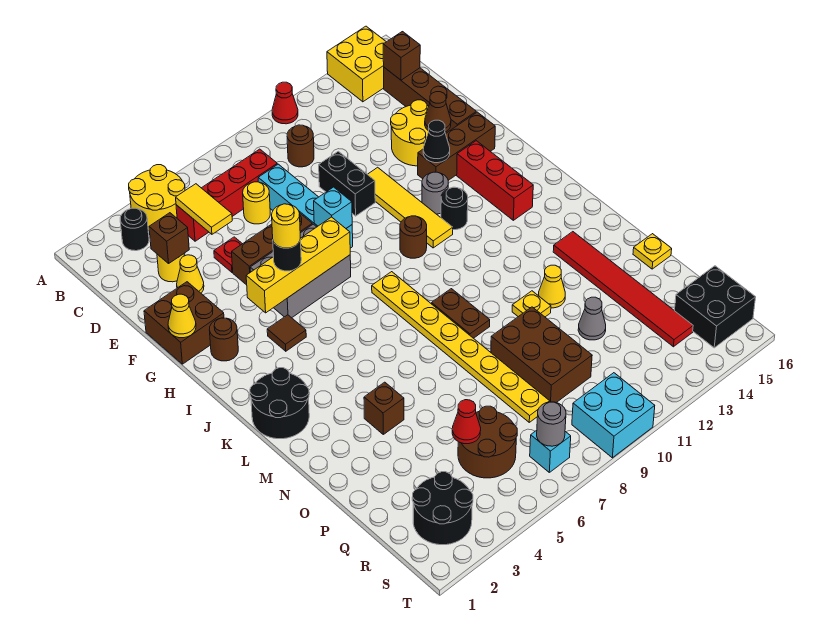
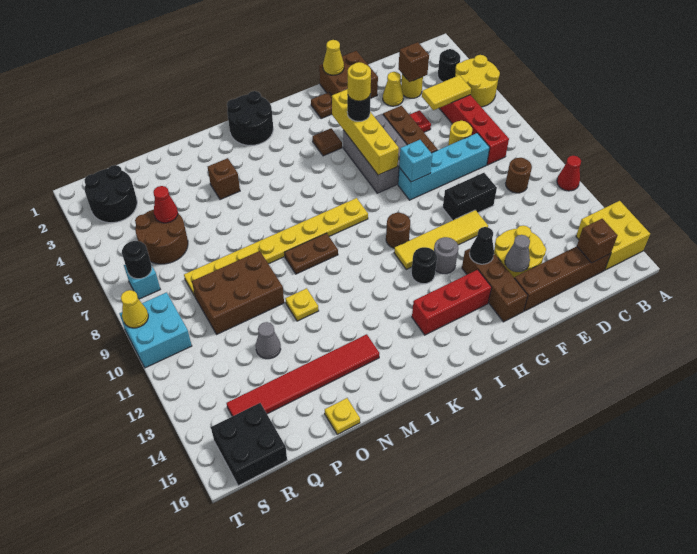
brown cone F14 level 2 -> grey cone F14 level 2
brown round brick H2 level 1 -> brown plate H2 level 1
yellow cone N12 level 1 -> yellow cone T9 level 2
grey round brick S7 level 2 -> black round brick S7 level 2

